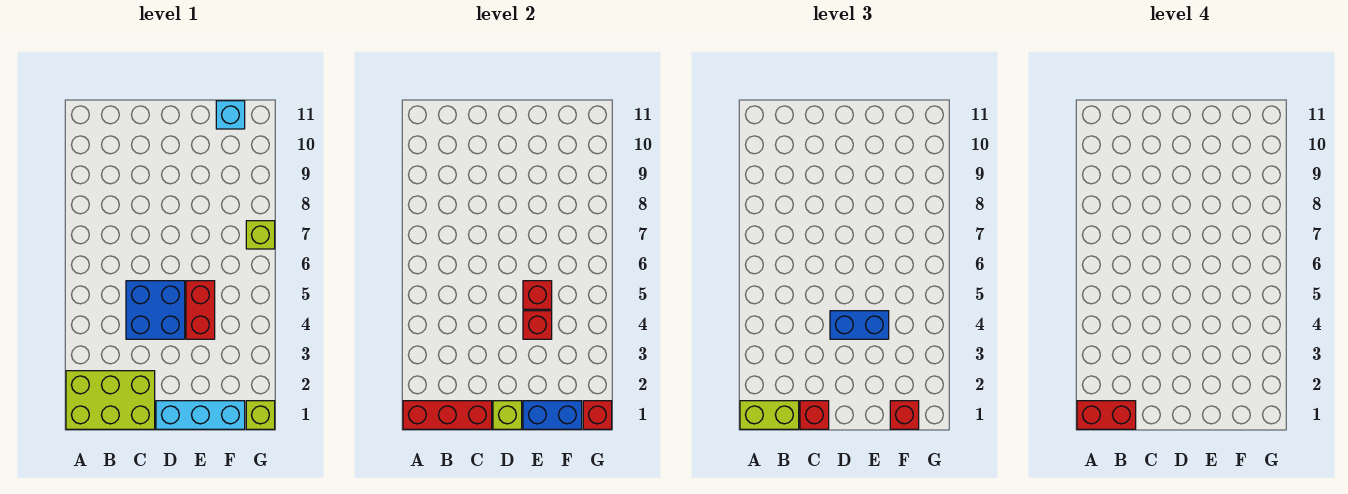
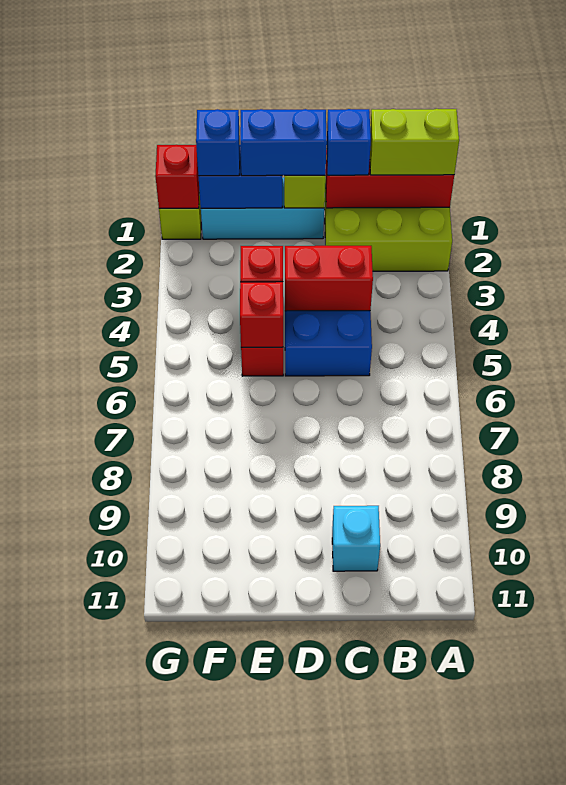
red brick A1:B1 level 4 -> red brick C4:D4 level 2
red brick C1 level 3 -> blue brick C1 level 3
blue brick D4:E4 level 3 -> blue brick D1:E1 level 3
red brick F1 level 3 -> blue brick F1 level 3
cyan brick F11 level 1 -> cyan brick C10 level 1
lime brick G7 level 1 -> none

